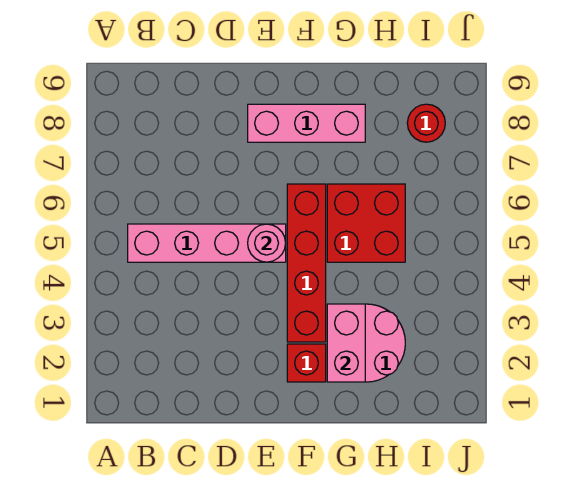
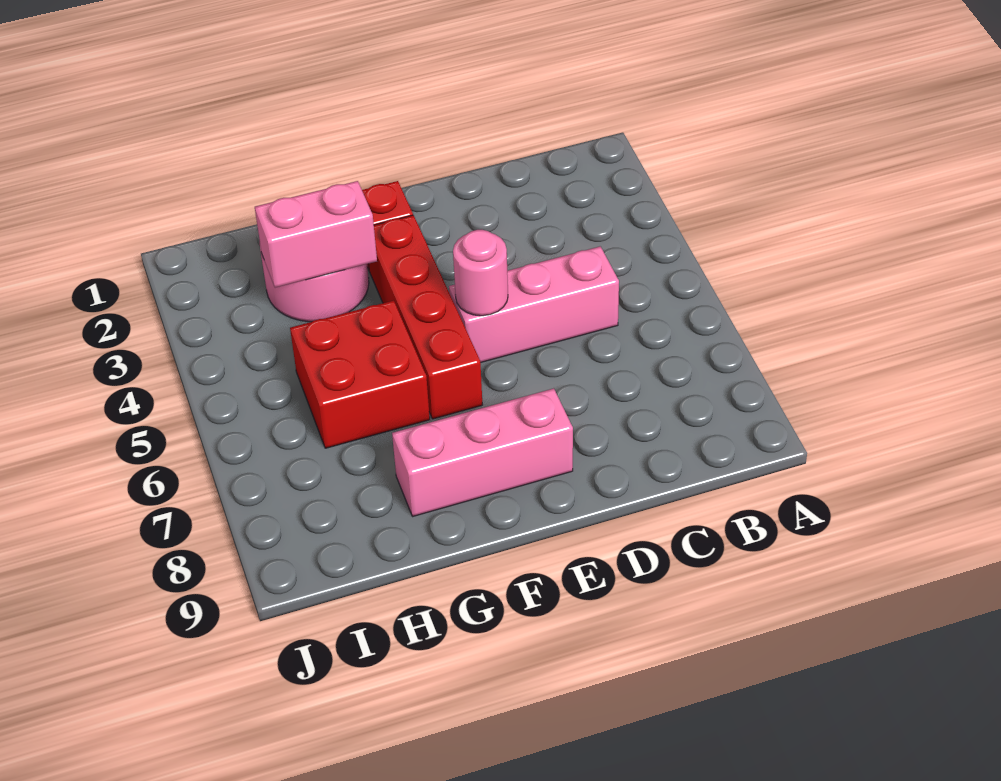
pink brick B5:E5 level 1 -> pink brick C5:E5 level 1
pink brick G2:G3 level 2 -> pink brick G3:H3 level 2
red round brick I8 level 1 -> none

